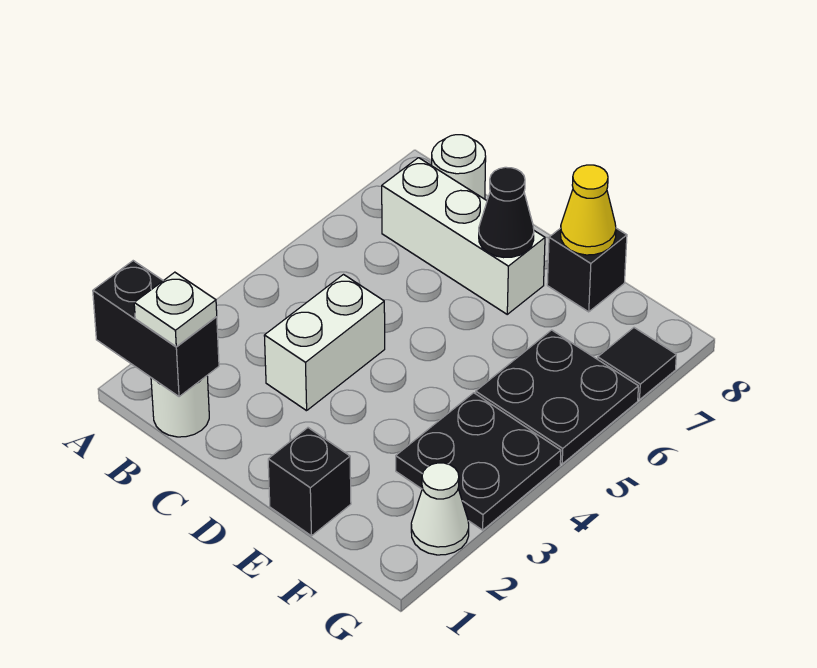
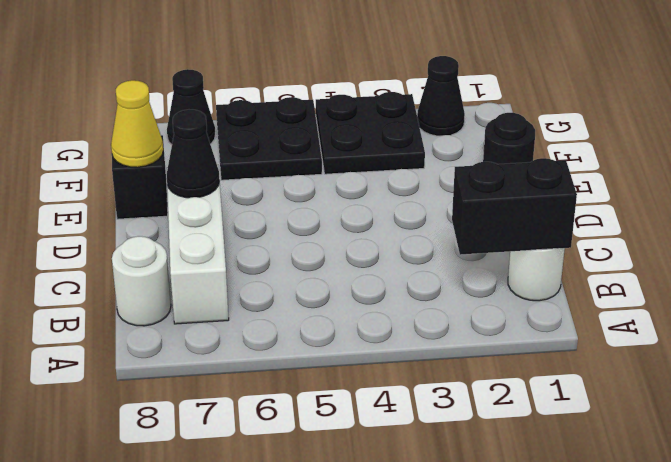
black brick A1:B1 level 2 -> black brick B1:B2 level 2
white plate B1 level 3 -> none
white brick C3:C4 level 1 -> none
black brick E1 level 1 -> black round brick E1 level 1
white cone G2 level 1 -> black cone G2 level 1
black tile G7 level 1 -> black cone G7 level 1

